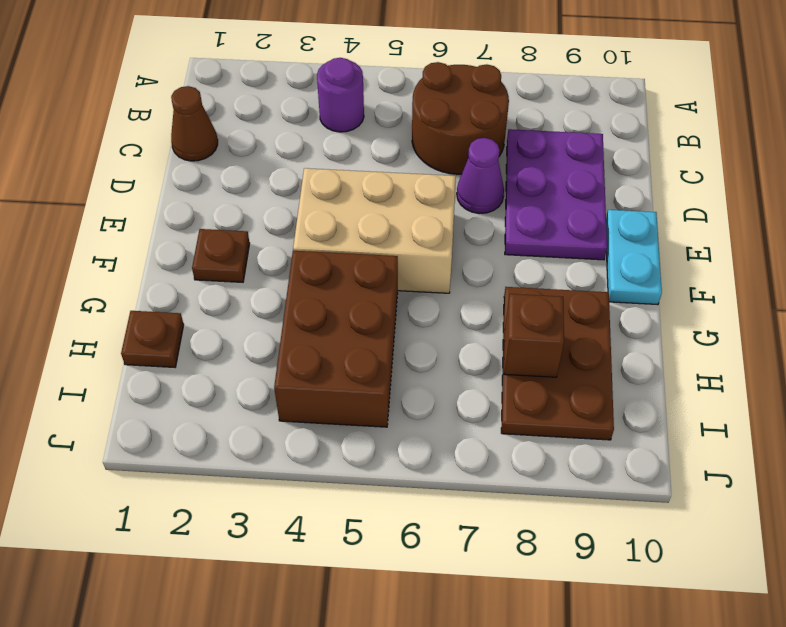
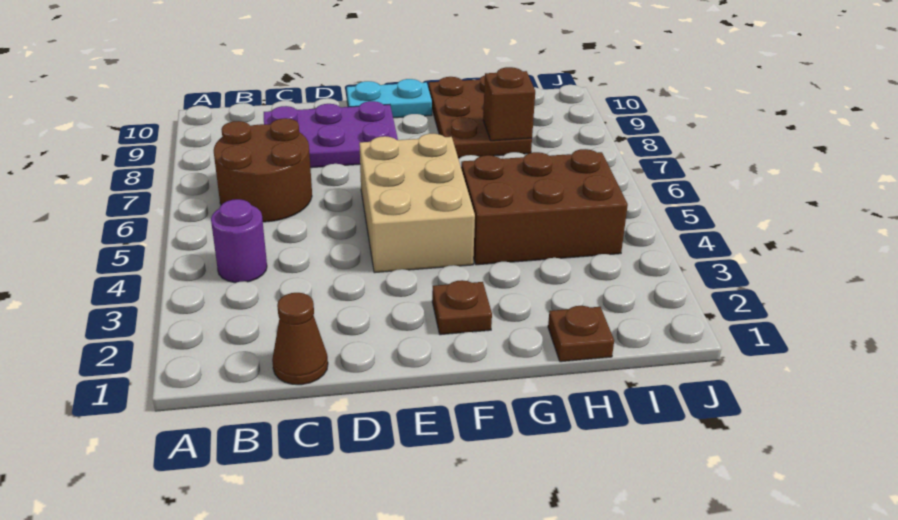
purple cone D7 level 1 -> none
brown plate G8:I9 level 1 -> brown plate G8:H10 level 1

